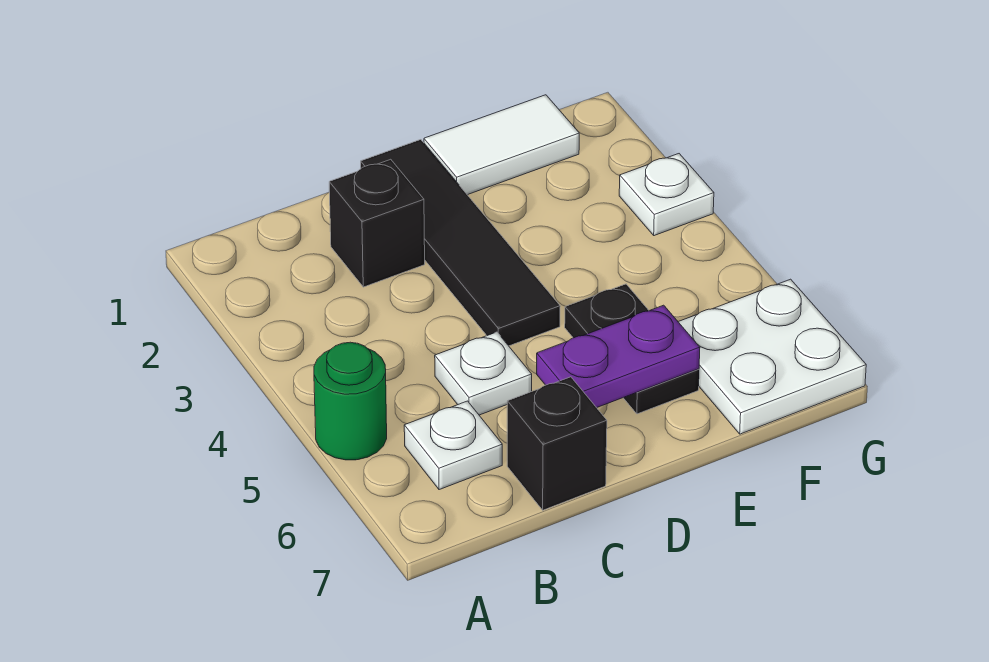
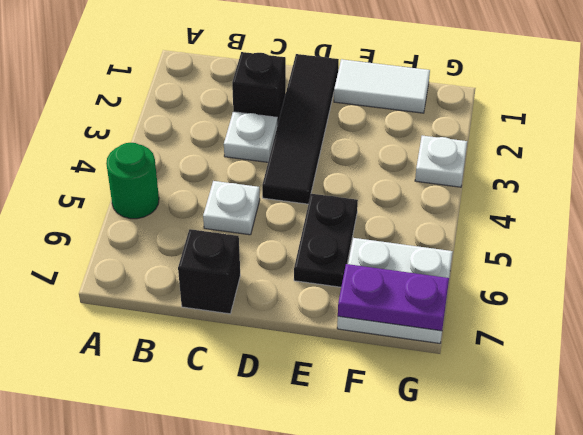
white plate B6 level 1 -> white plate C3 level 1
purple plate D6:E6 level 2 -> purple plate F7:G7 level 2

